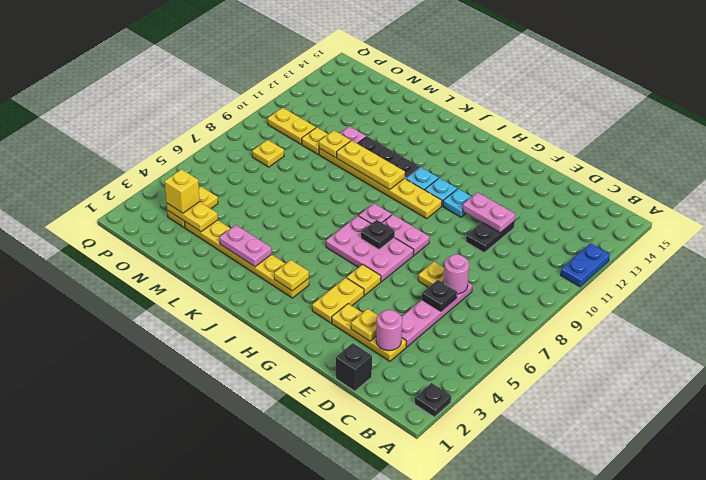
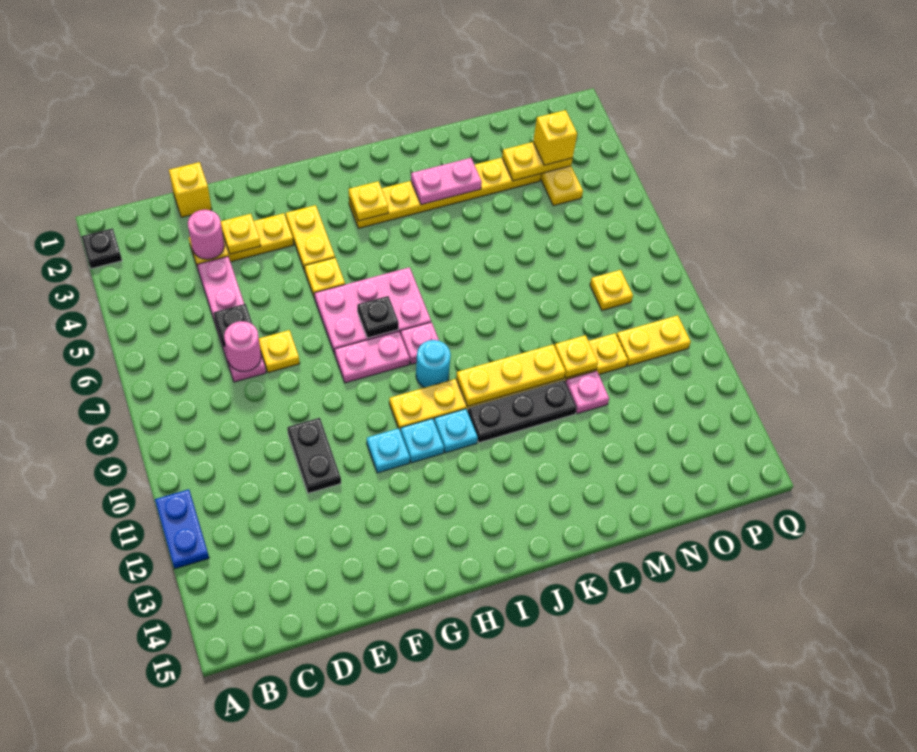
black brick D1 level 1 -> yellow brick D1 level 1
pink plate E11:F11 level 2 -> none
none -> cyan round brick I9 level 1

